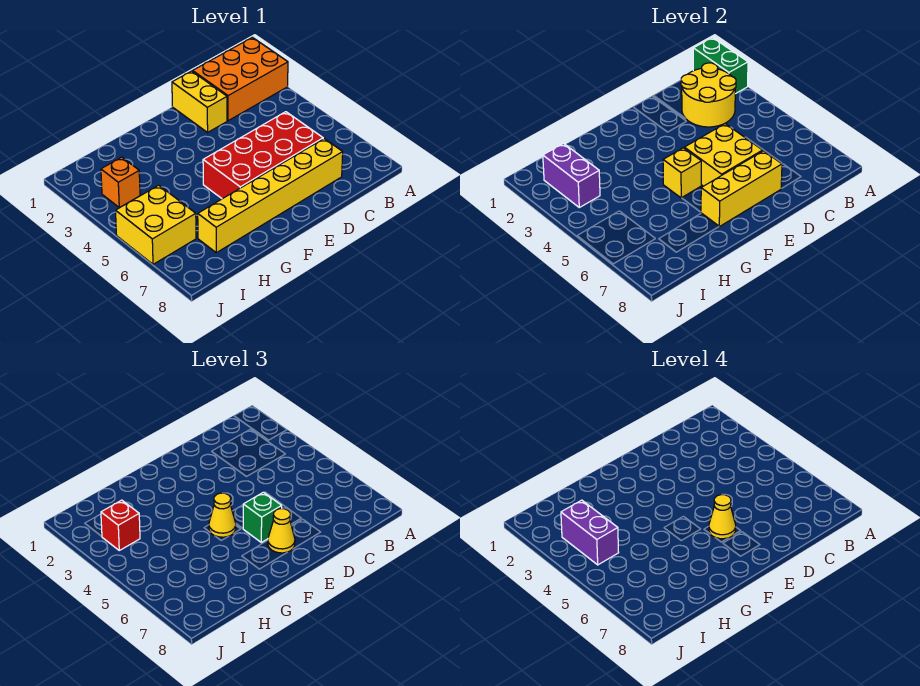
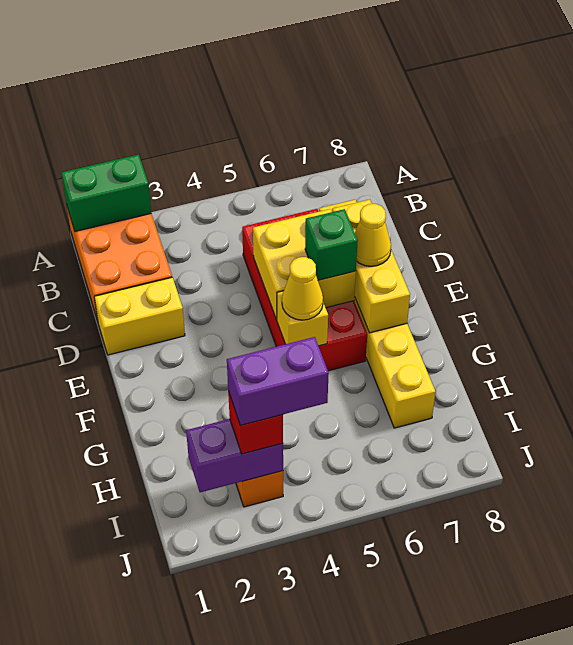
yellow round brick B2:C3 level 2 -> none
yellow cone E6 level 4 -> none
yellow brick I5:J6 level 1 -> none

